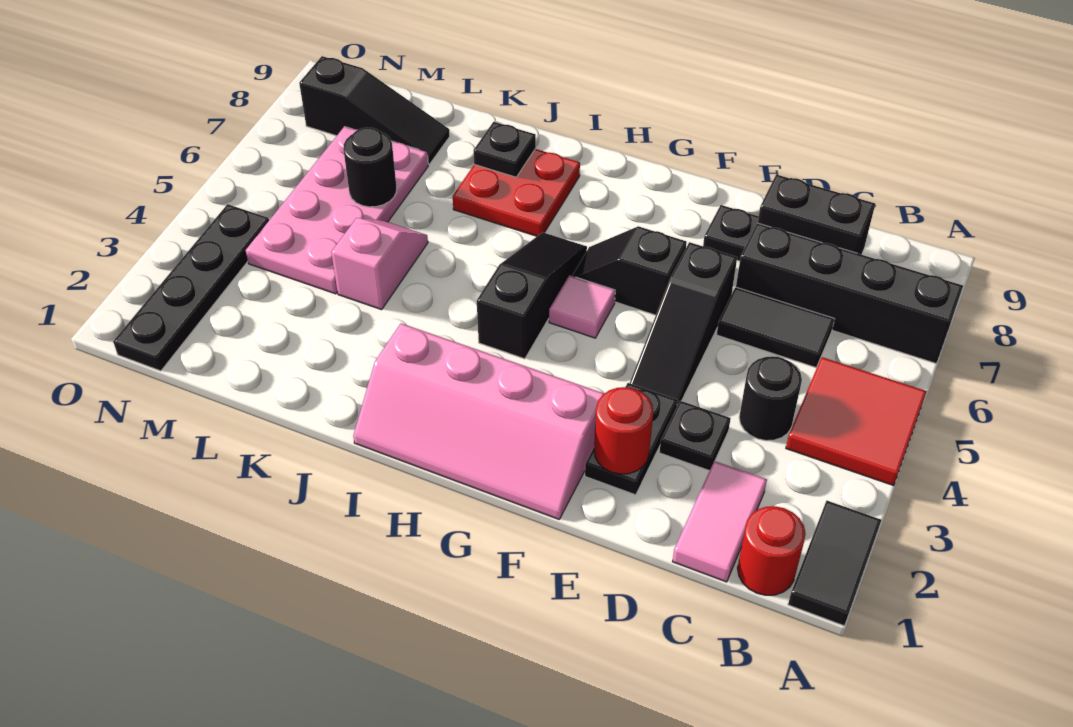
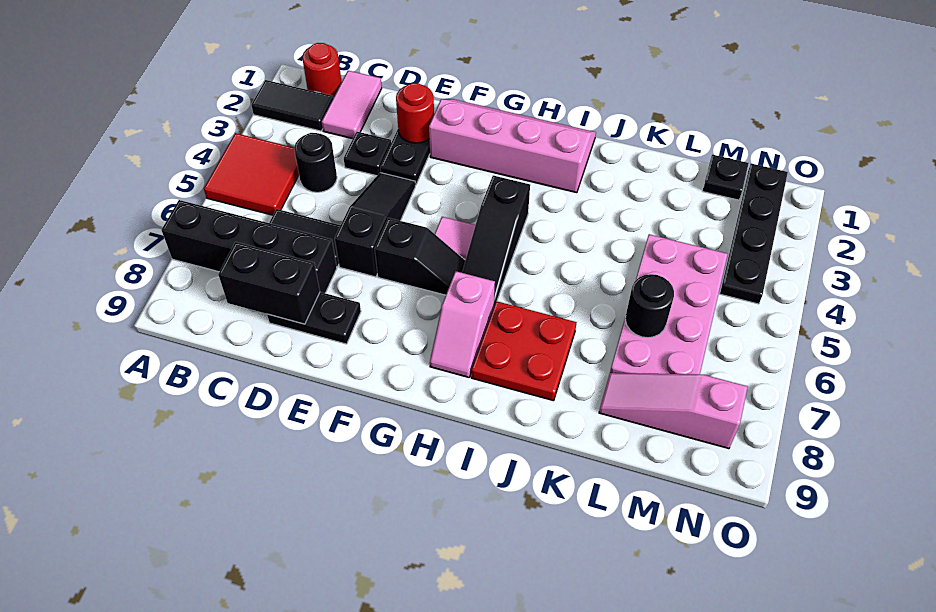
black tile A1:A2 level 1 -> black tile A2:B2 level 1
black plate J8 level 2 -> black plate M1 level 1
pink slope K4:K5 level 1 top 4 -> pink slope H7:H8 level 1 top 7
black slope L8:N8 level 1 top N -> pink slope L8:N8 level 1 top N

